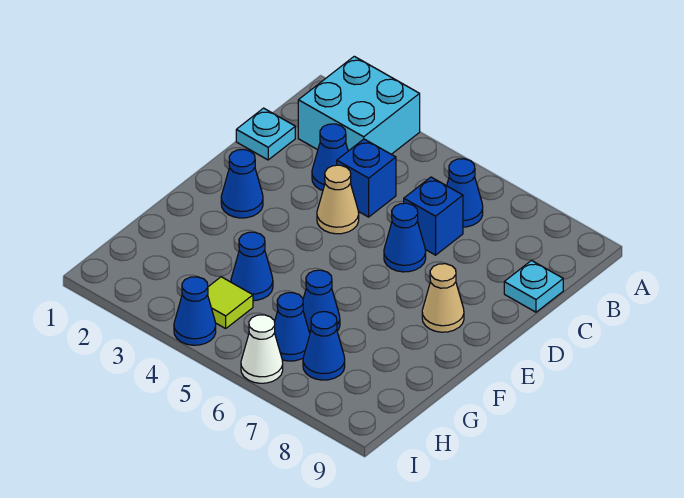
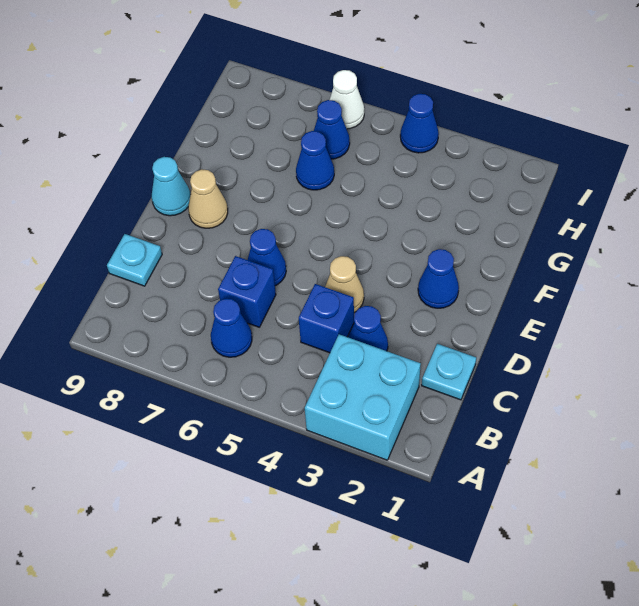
none -> cyan cone E9 level 1
blue cone G4 level 1 -> none
lime tile H4 level 1 -> none
blue cone H7 level 1 -> none

